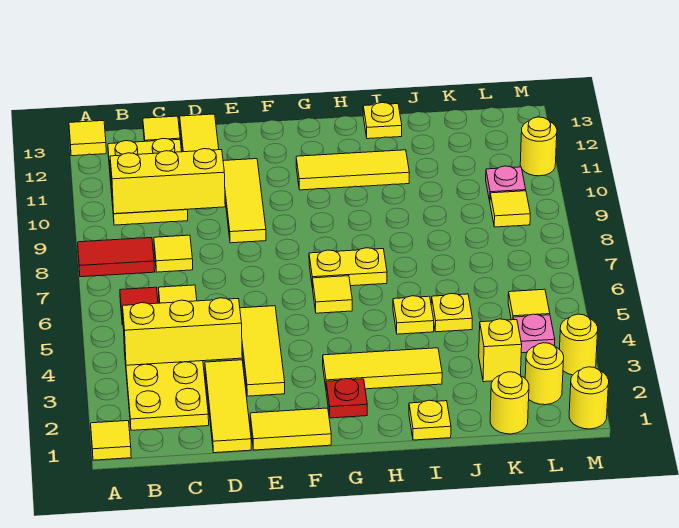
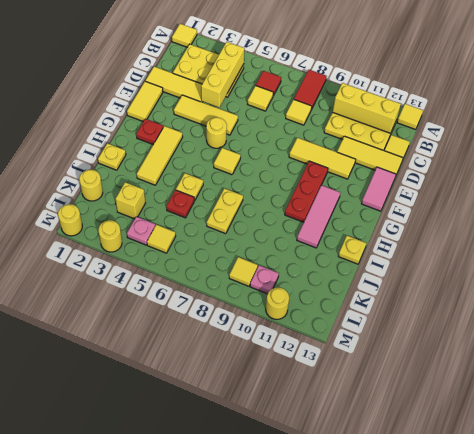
yellow brick B10:D10 level 2 -> yellow brick B10:B12 level 2
none -> pink tile E13:F13 level 1
none -> red plate F10:H10 level 1
yellow plate G7:H7 level 1 -> yellow plate I7:J7 level 1
yellow tile G11:I11 level 1 -> pink tile G11:I11 level 1
yellow plate J5 level 1 -> red plate J5 level 1
yellow round brick L2 level 1 -> yellow round brick F5 level 1

